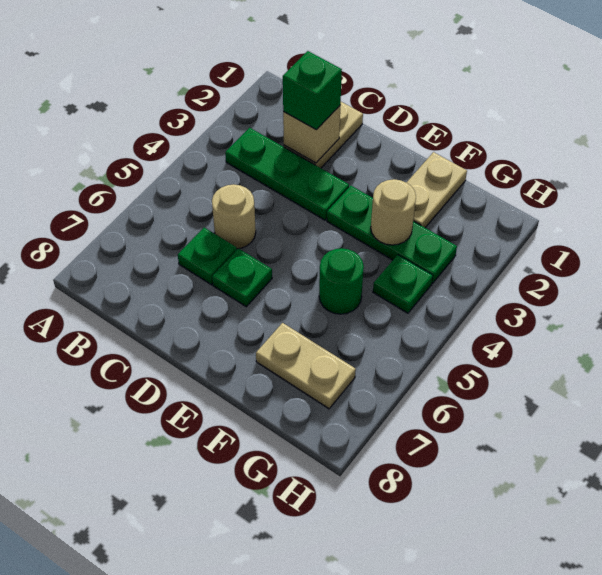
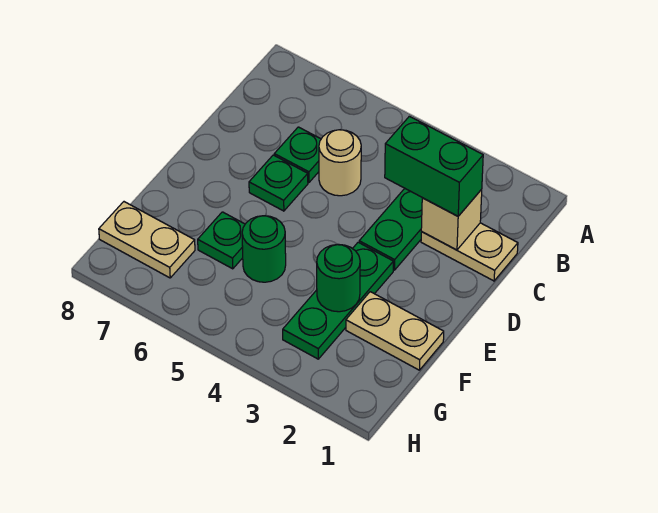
green brick C2 level 3 -> green brick C2:C3 level 3
tan round brick F3 level 2 -> green round brick F3 level 2
tan plate F7:G7 level 1 -> tan plate G7:G8 level 1
green plate G4 level 1 -> green plate F6 level 1

